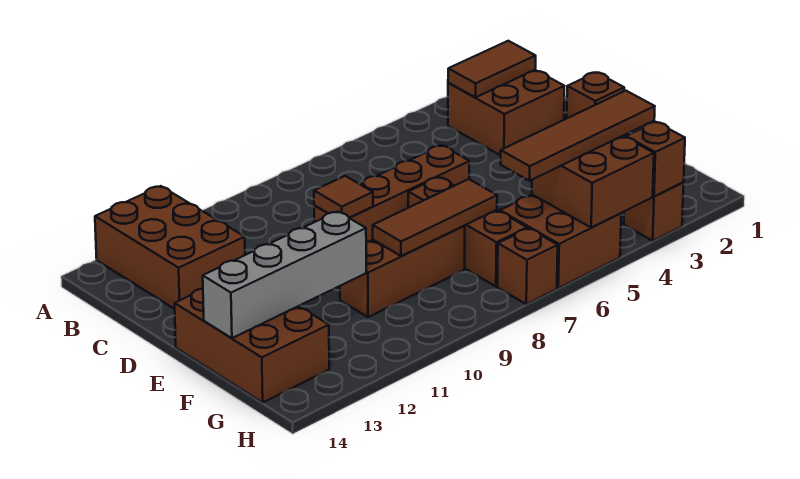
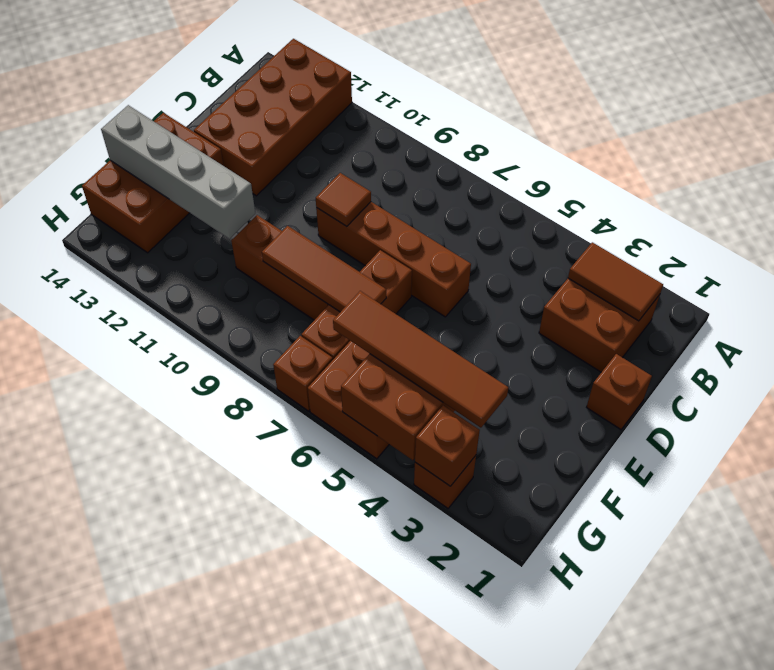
brown brick A12:C13 level 1 -> brown brick A12:D13 level 1

